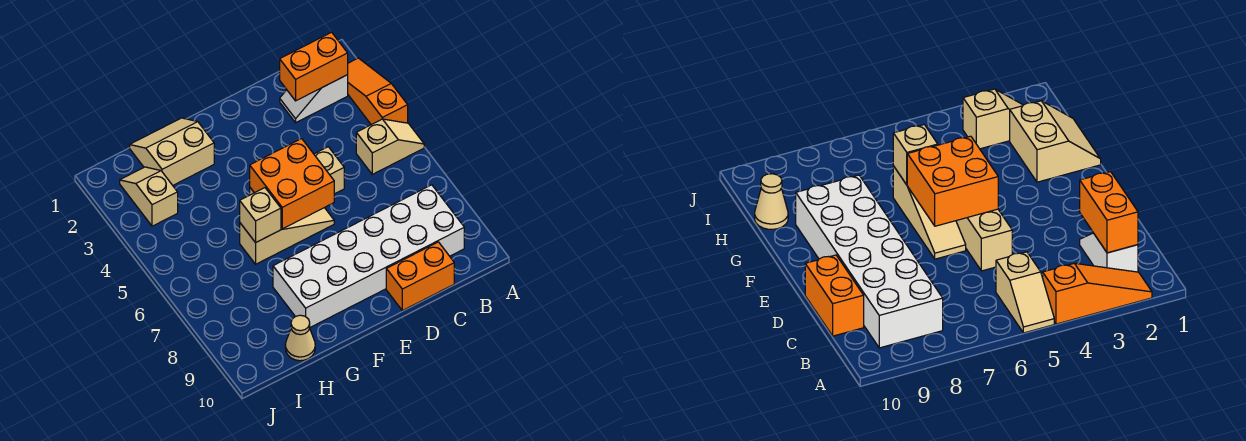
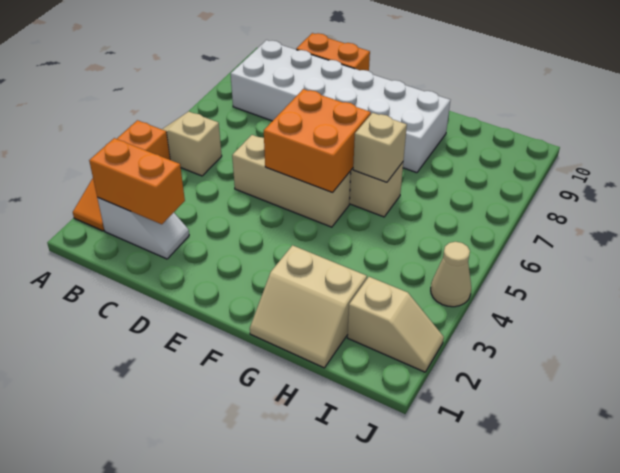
tan cone H10 level 1 -> tan cone J4 level 1
tan slope I2:I3 level 1 top 3 -> tan slope I2:J2 level 1 top I

